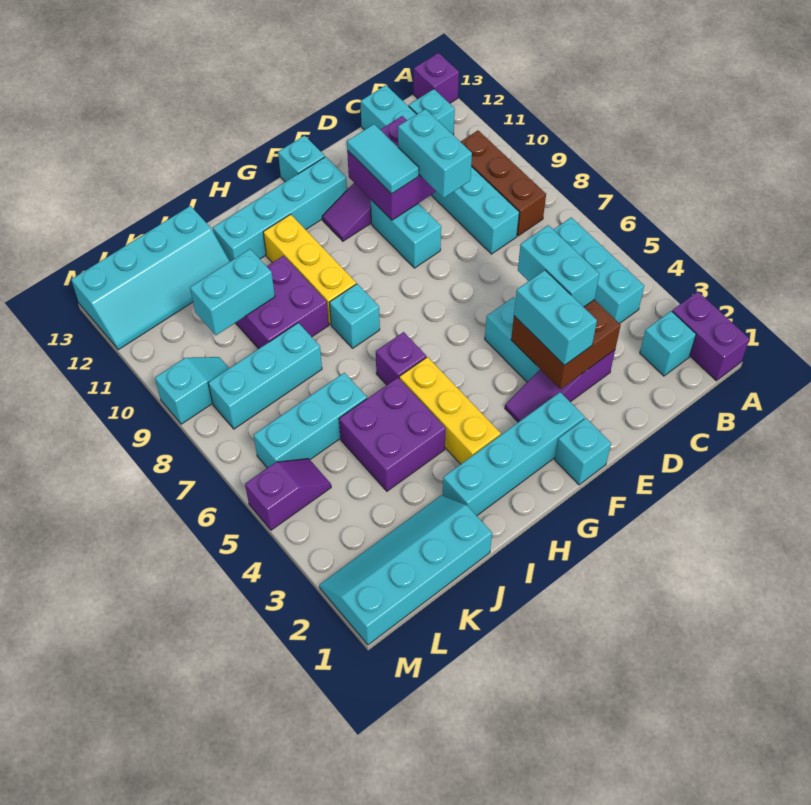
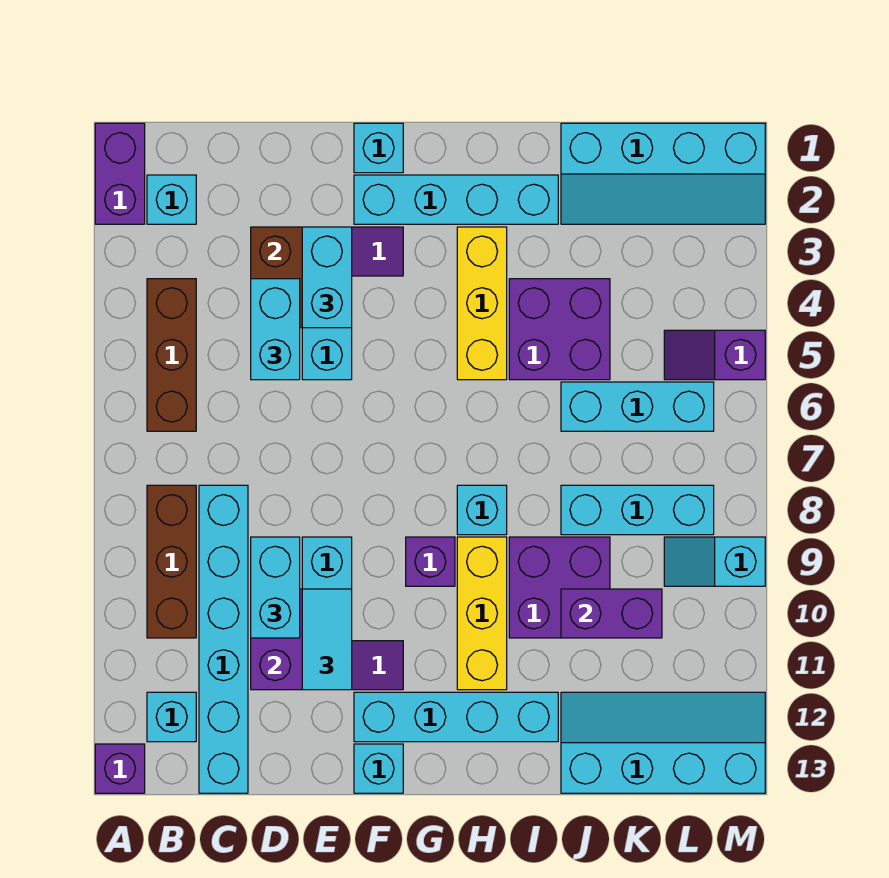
cyan brick B4:B6 level 1 -> brown brick B4:B6 level 1
purple brick H6 level 1 -> purple brick G9 level 1
cyan brick J10:K10 level 2 -> purple brick J10:K10 level 2

